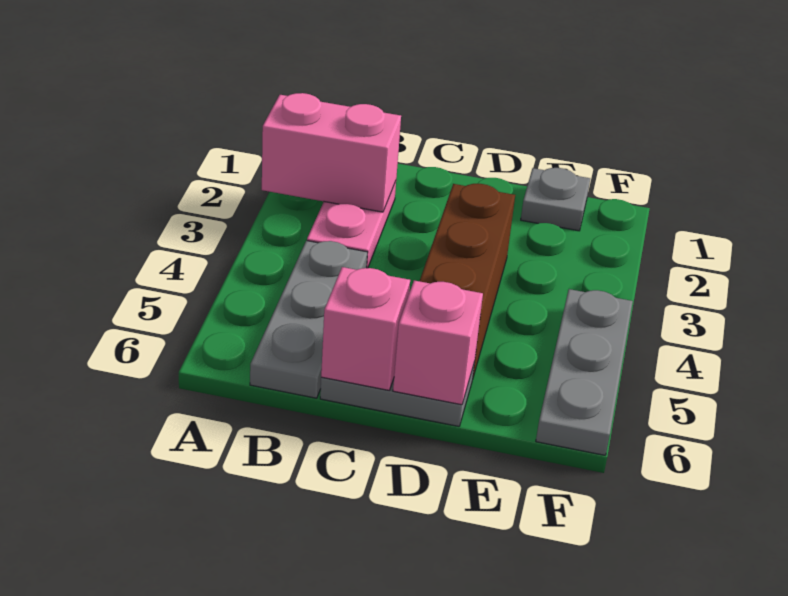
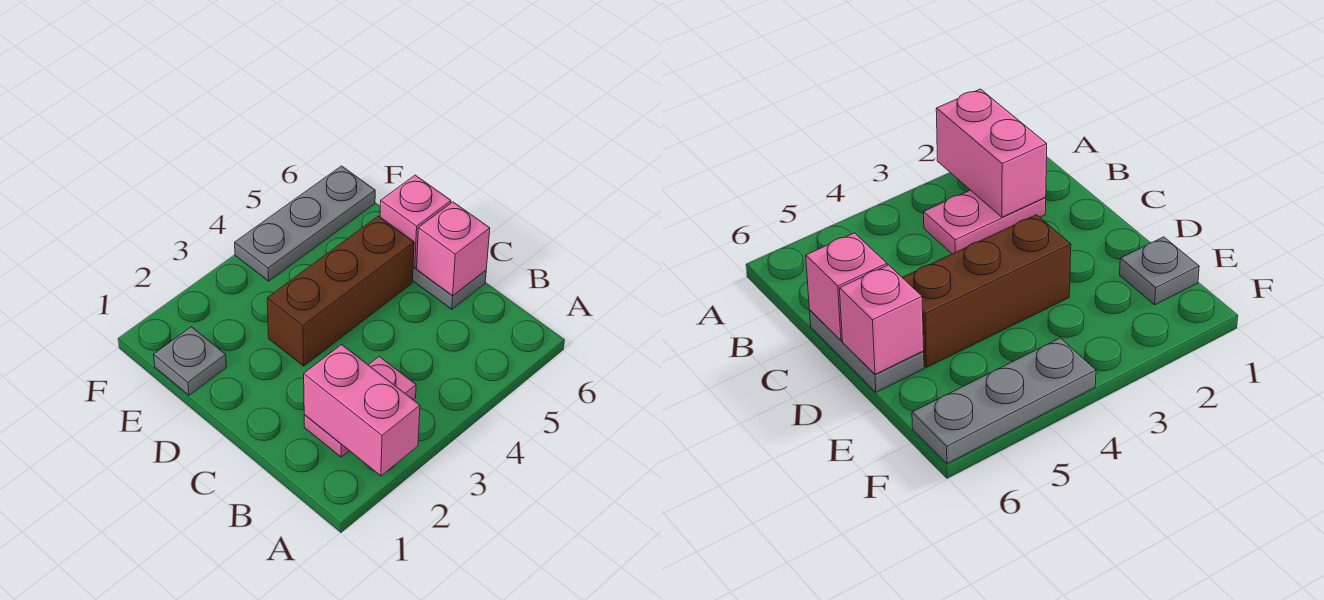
grey plate B4:B6 level 1 -> none

